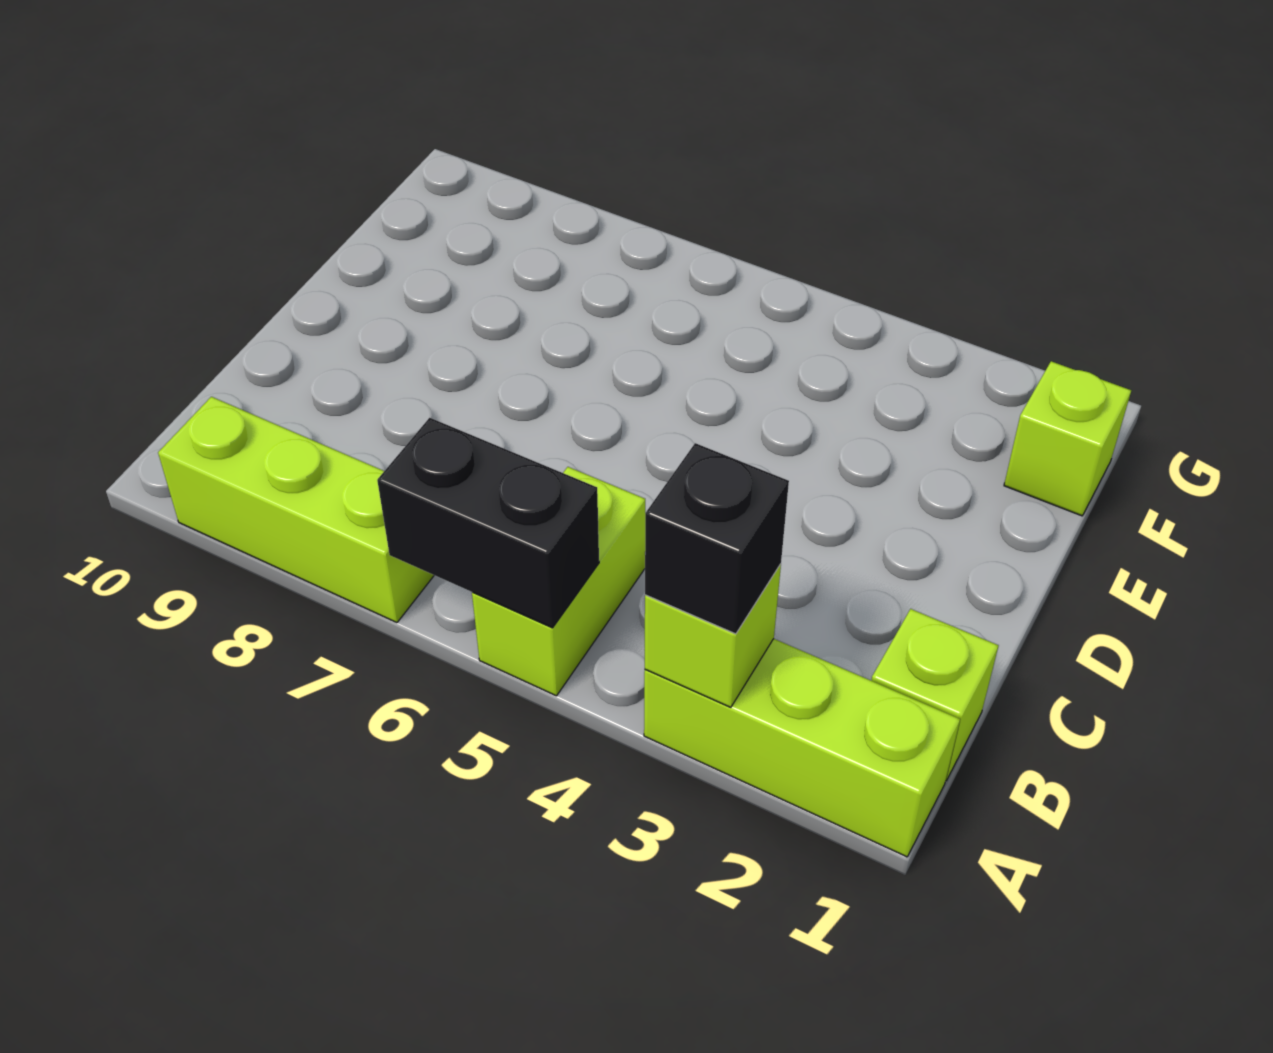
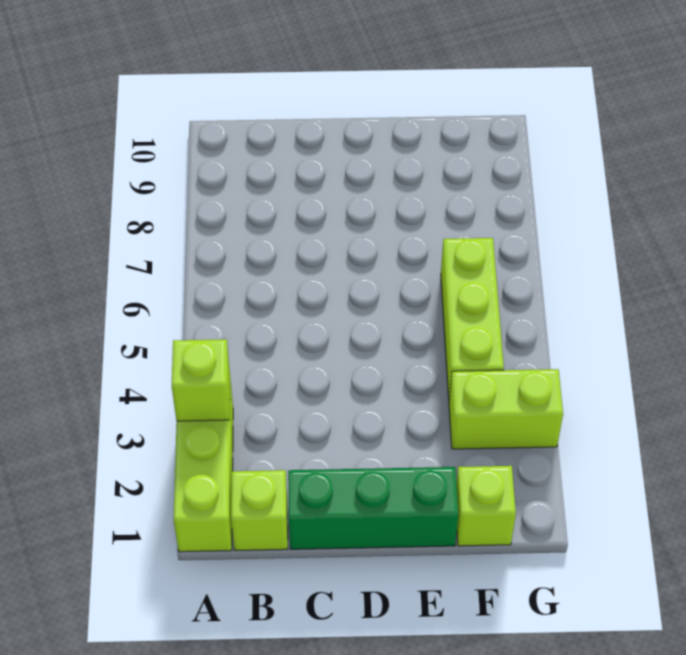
black brick A3 level 3 -> none
lime brick A5:B5 level 1 -> lime brick F3:G3 level 1
black brick A5:A6 level 2 -> none
lime brick A7:A9 level 1 -> lime brick F4:F6 level 1
none -> green brick C1:E1 level 1

